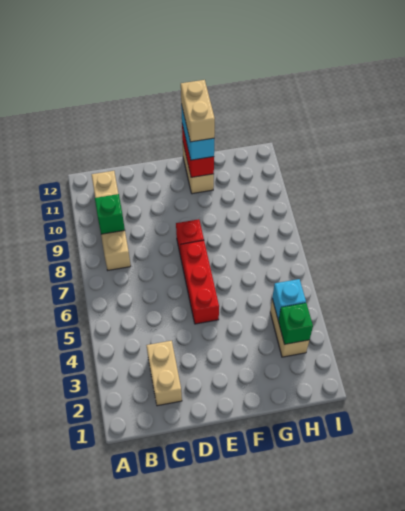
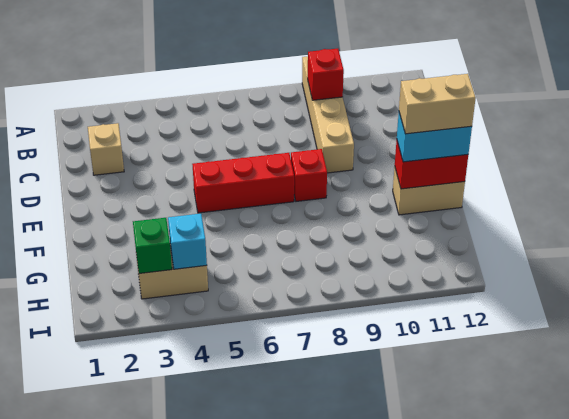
tan brick B8:B11 level 1 -> tan brick A9:D9 level 1
green brick B9 level 2 -> red brick B9 level 2
tan brick C2:C3 level 1 -> tan brick C2 level 1

